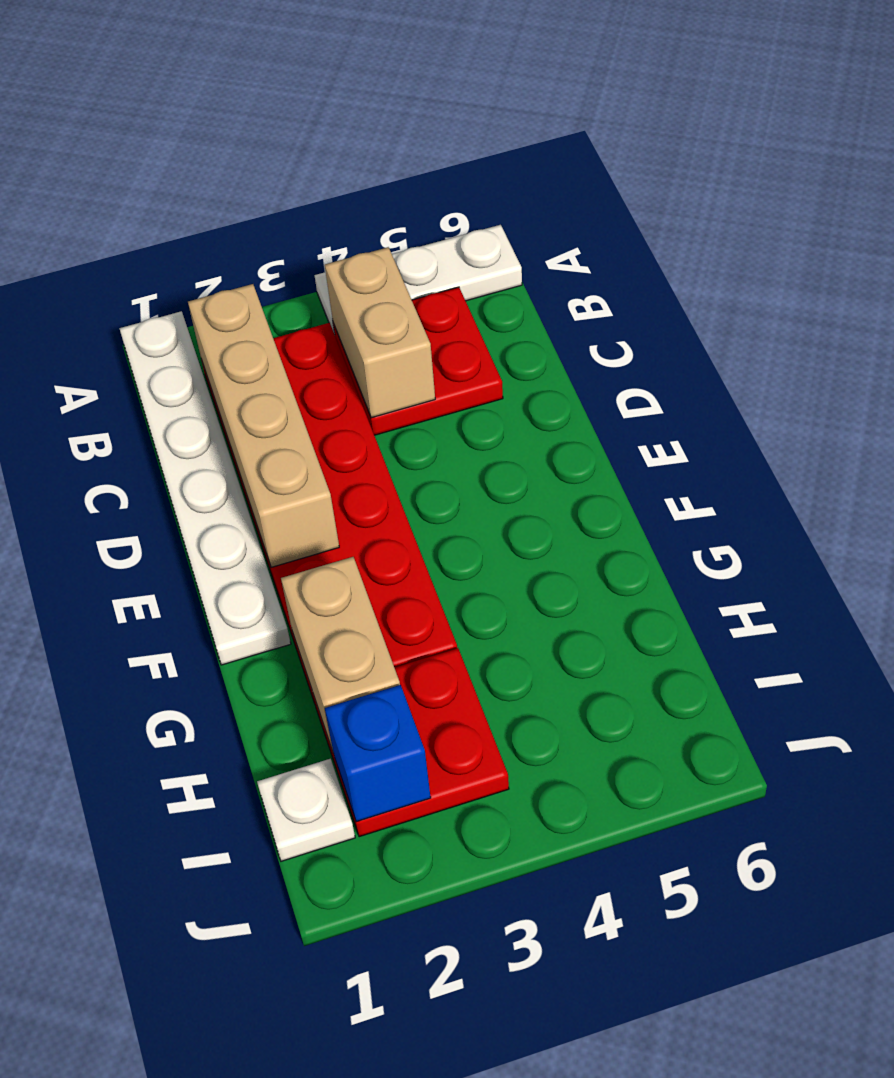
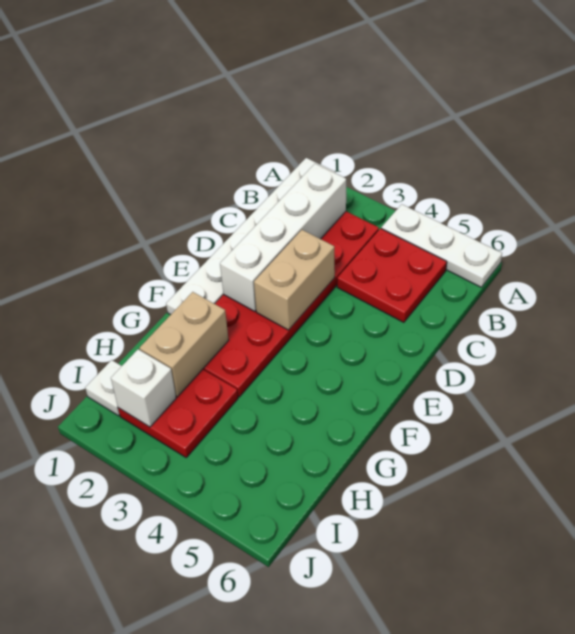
tan brick B2:E2 level 2 -> white brick B2:E2 level 2
tan brick B4:C4 level 2 -> tan brick D3:E3 level 2
blue brick I2 level 2 -> white brick I2 level 2

